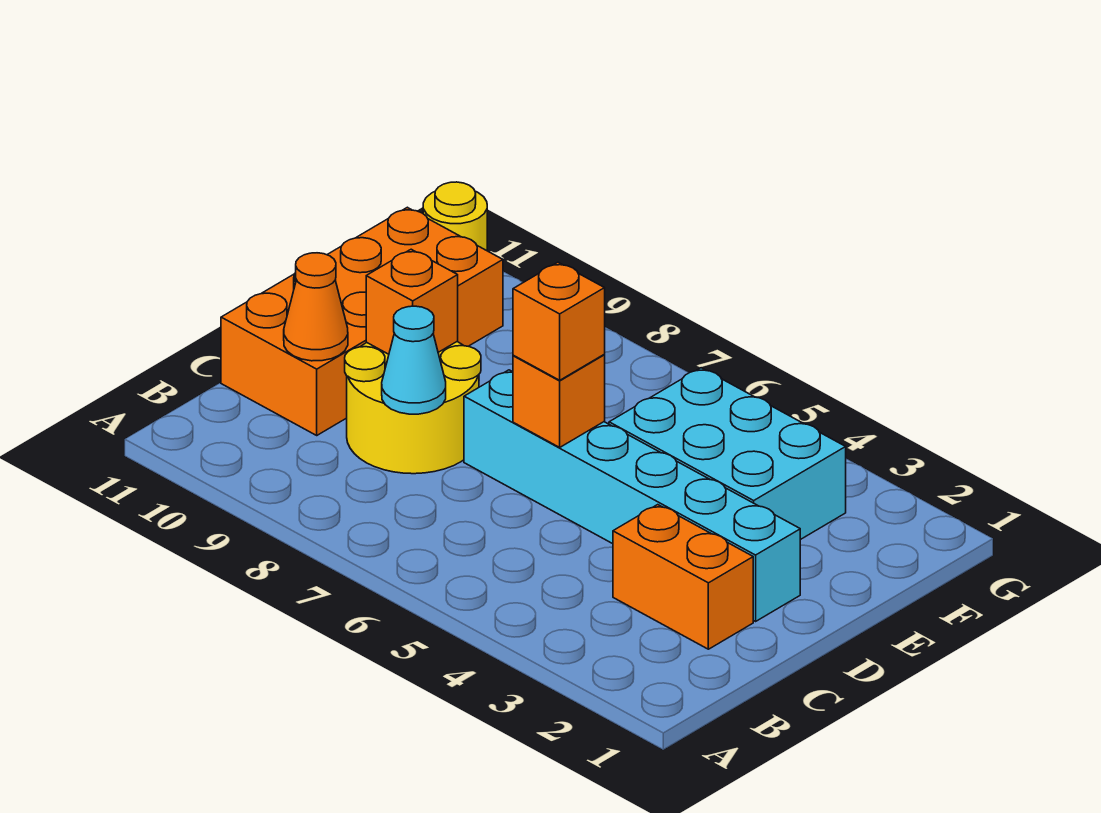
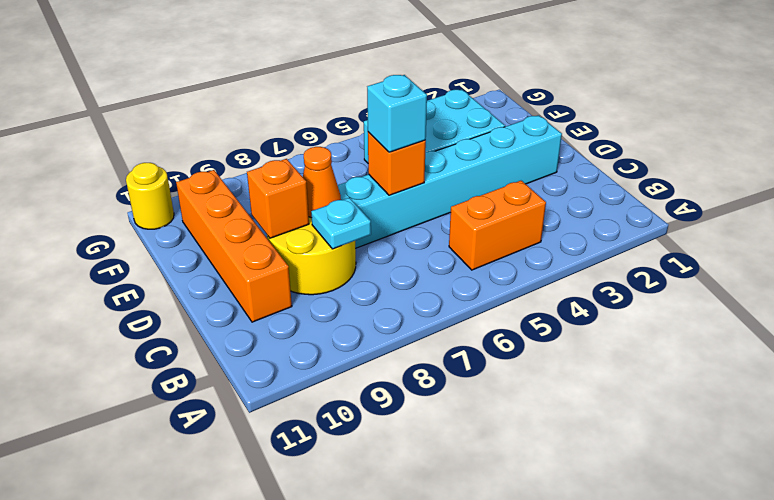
orange brick C2:C3 level 1 -> orange brick B4:B5 level 1
cyan cone C8 level 2 -> cyan plate C8 level 2
orange brick C10:F11 level 1 -> orange brick C10:F10 level 1
orange cone C10 level 2 -> orange cone D8 level 2
orange brick D6 level 3 -> cyan brick D6 level 3

